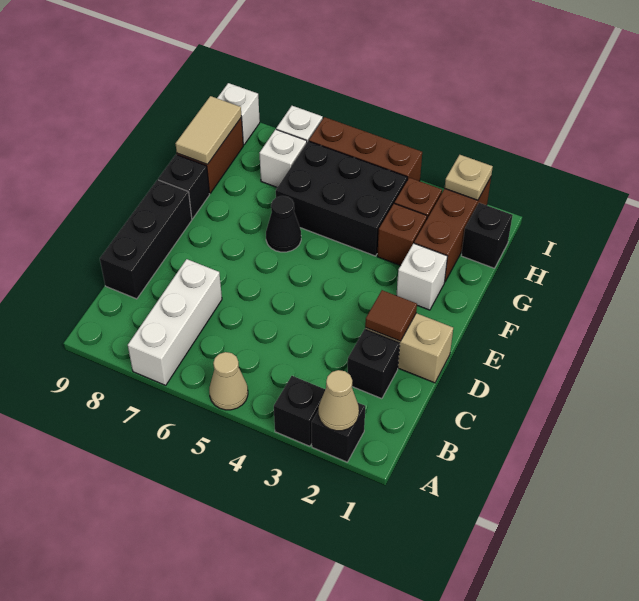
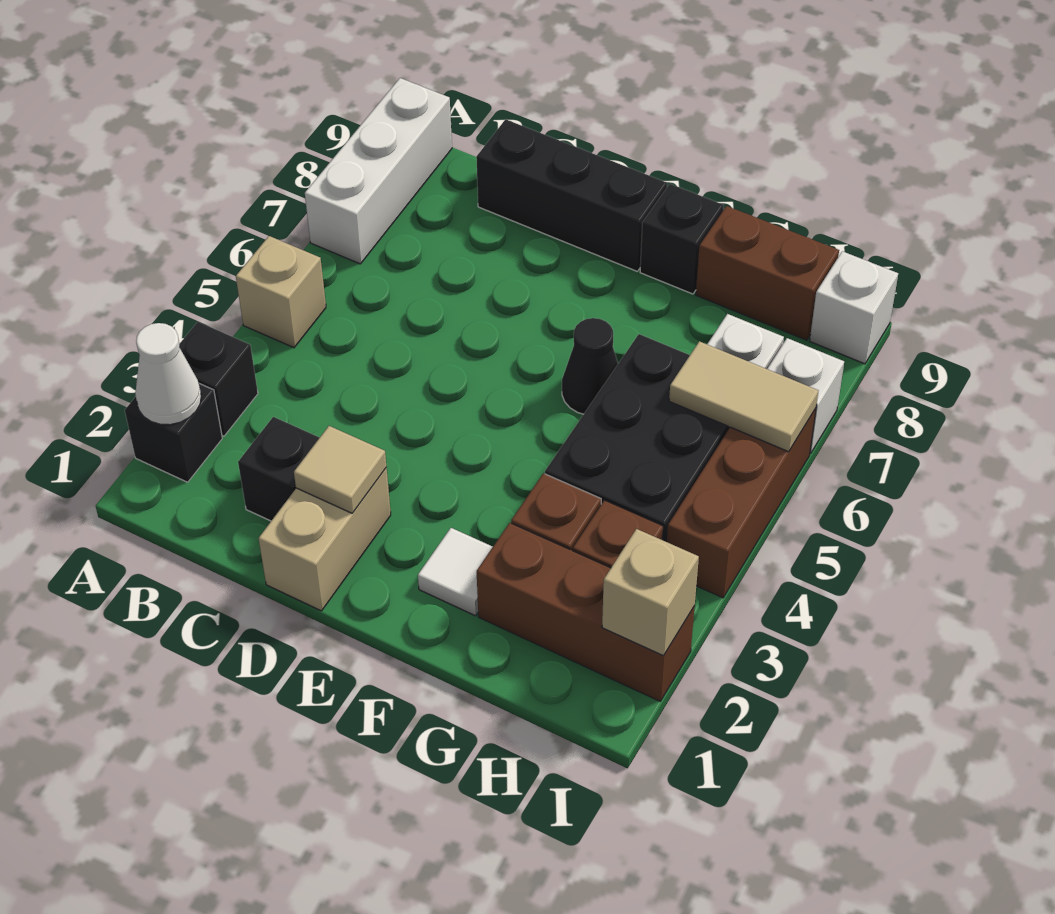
tan cone A2 level 2 -> white cone A2 level 2
tan cone A5 level 1 -> tan brick A5 level 1
white brick A7:C7 level 1 -> white brick A7:A9 level 1
brown tile D2 level 2 -> tan tile D2 level 2
white brick F2 level 1 -> white tile F2 level 1
tan tile G9:H9 level 2 -> tan tile H6:I6 level 2
black brick H1 level 1 -> none
tan plate I2 level 2 -> tan brick I2 level 2

